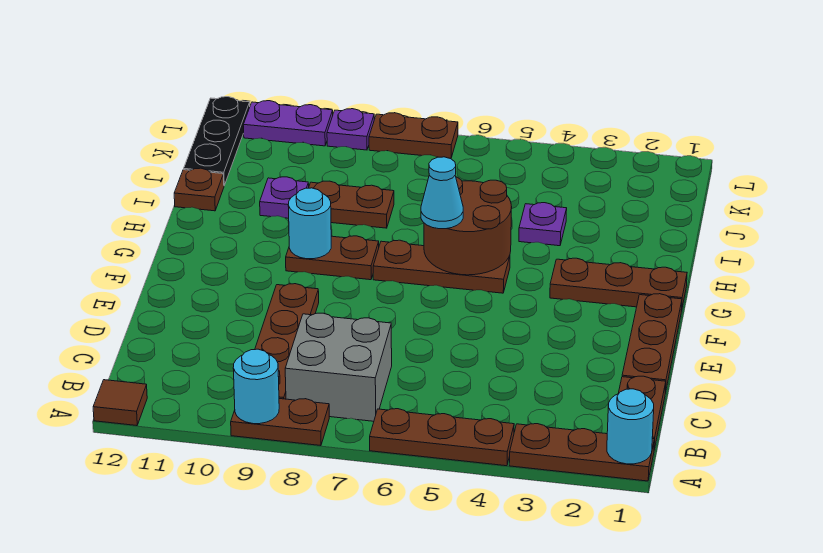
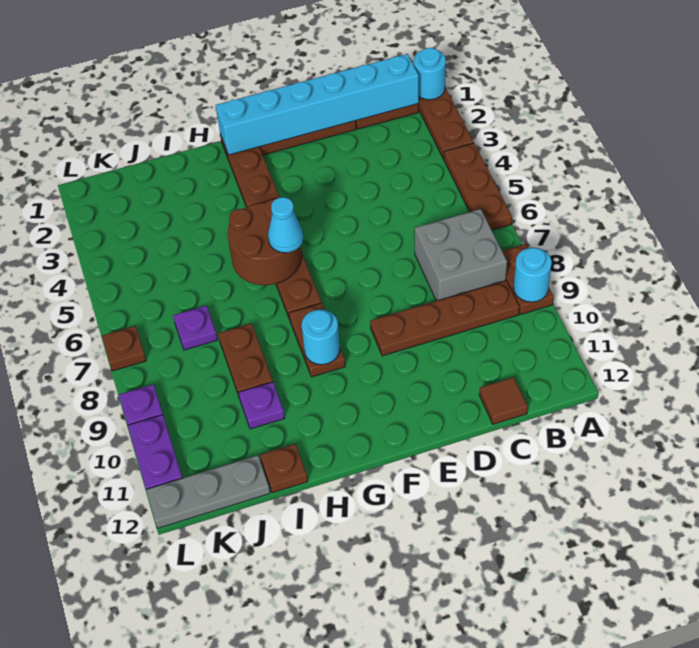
brown tile A12 level 1 -> brown tile C12 level 1
none -> cyan brick B1:G1 level 2
purple plate I4 level 1 -> purple plate J7 level 1
black plate J12:L12 level 1 -> grey plate J12:L12 level 1
brown plate L7:L8 level 1 -> brown plate L7 level 1

